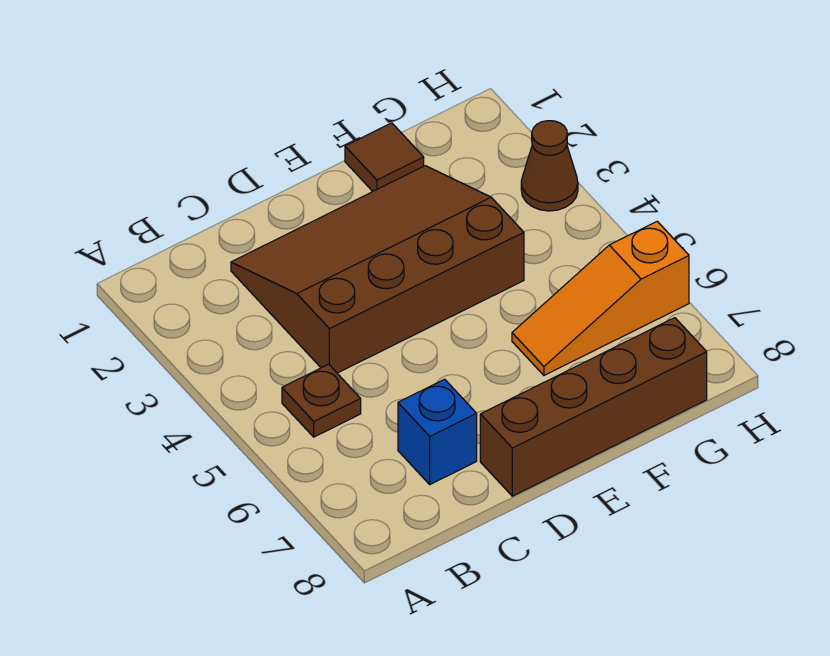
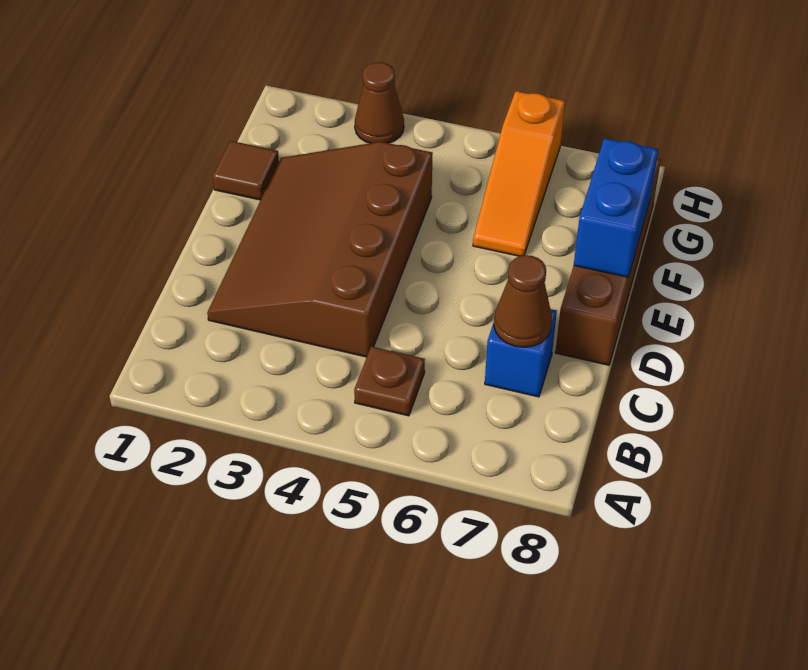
none -> brown cone C7 level 2
none -> blue brick E8:F8 level 2

